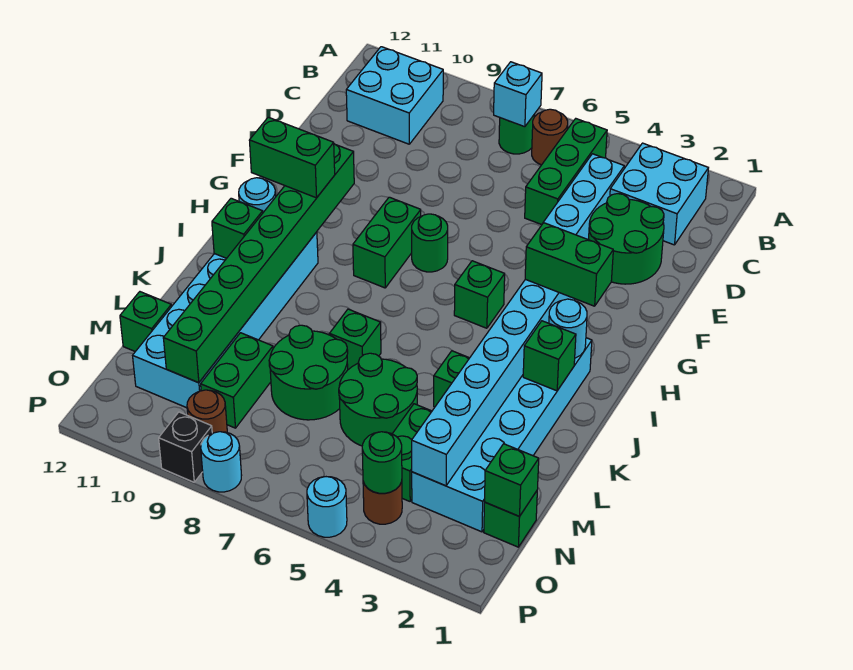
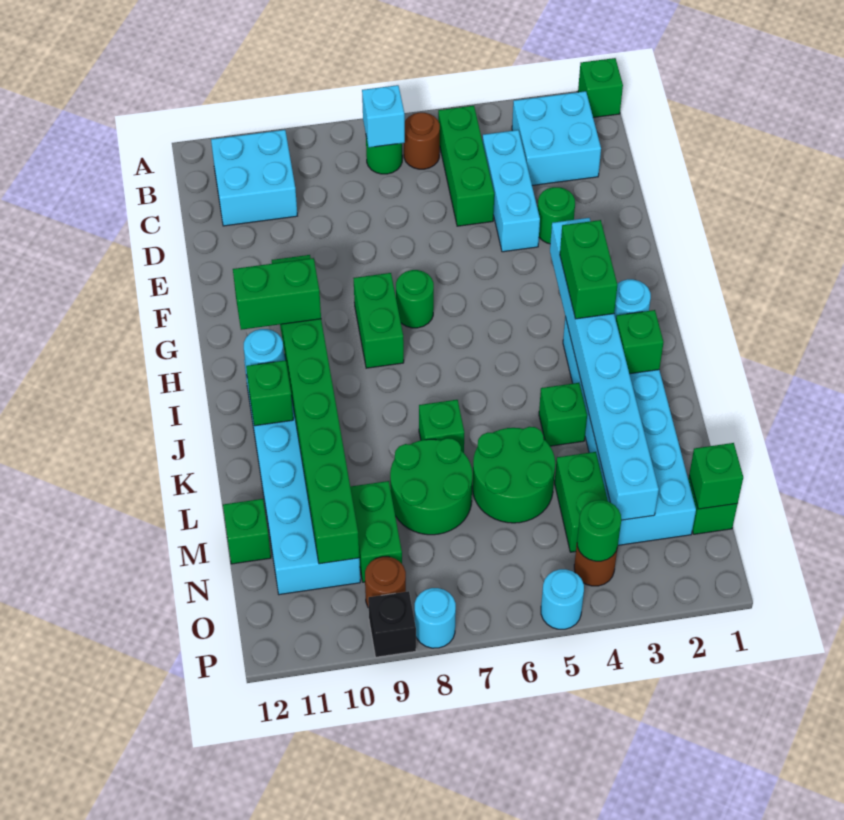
green round brick D2:E3 level 1 -> green round brick E3 level 1
green brick H2:H3 level 3 -> green brick H3:I3 level 3
green brick H5 level 1 -> green brick A1 level 1

